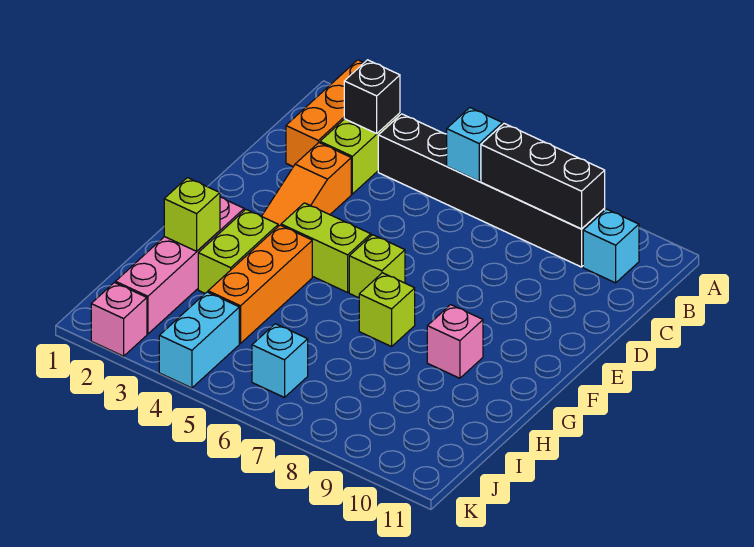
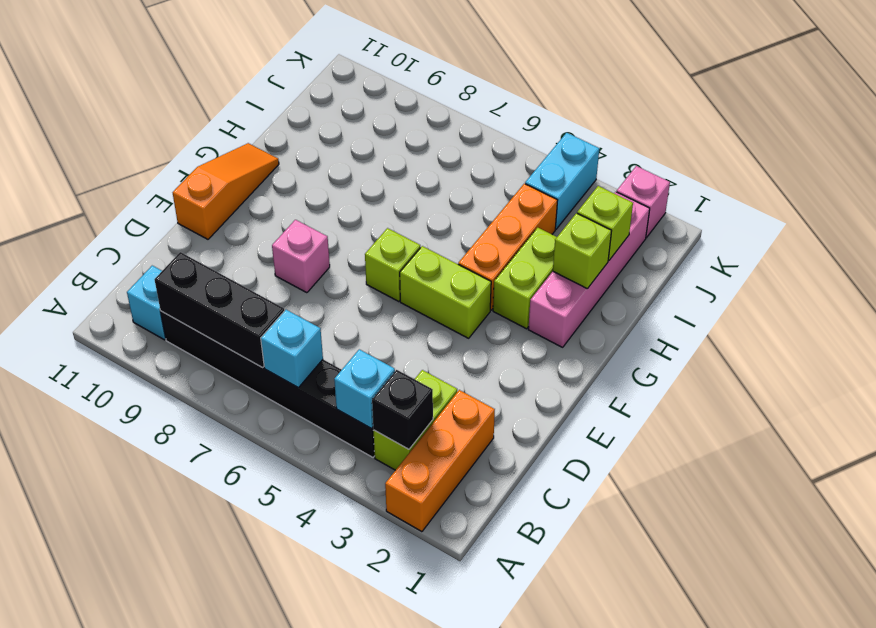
orange slope D3:F3 level 1 top D -> orange slope E11:G11 level 1 top E
lime brick G7 level 1 -> lime brick I2 level 2
pink brick G9 level 1 -> pink brick E8 level 1
cyan brick J6 level 1 -> cyan brick B4 level 2

